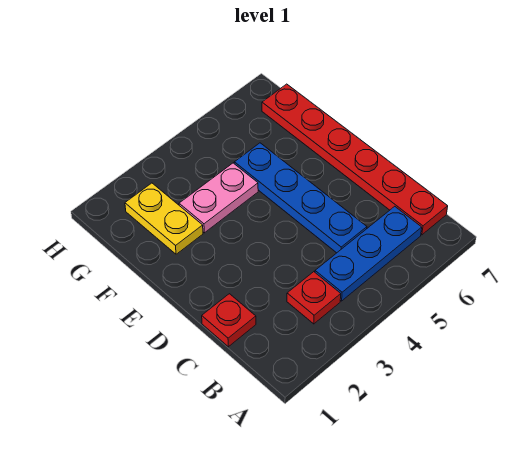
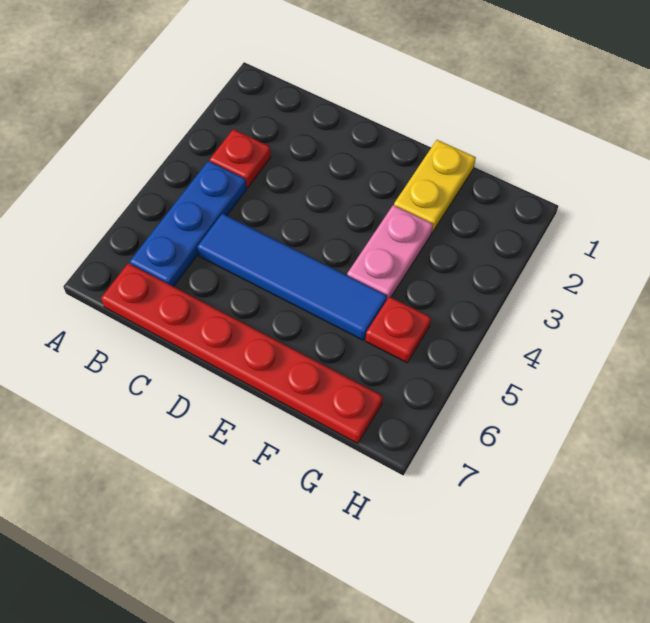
red plate C1 level 1 -> red plate G5 level 1
blue plate C5:F5 level 1 -> blue tile C5:F5 level 1
yellow plate F2:G2 level 1 -> yellow plate F1:F2 level 1

